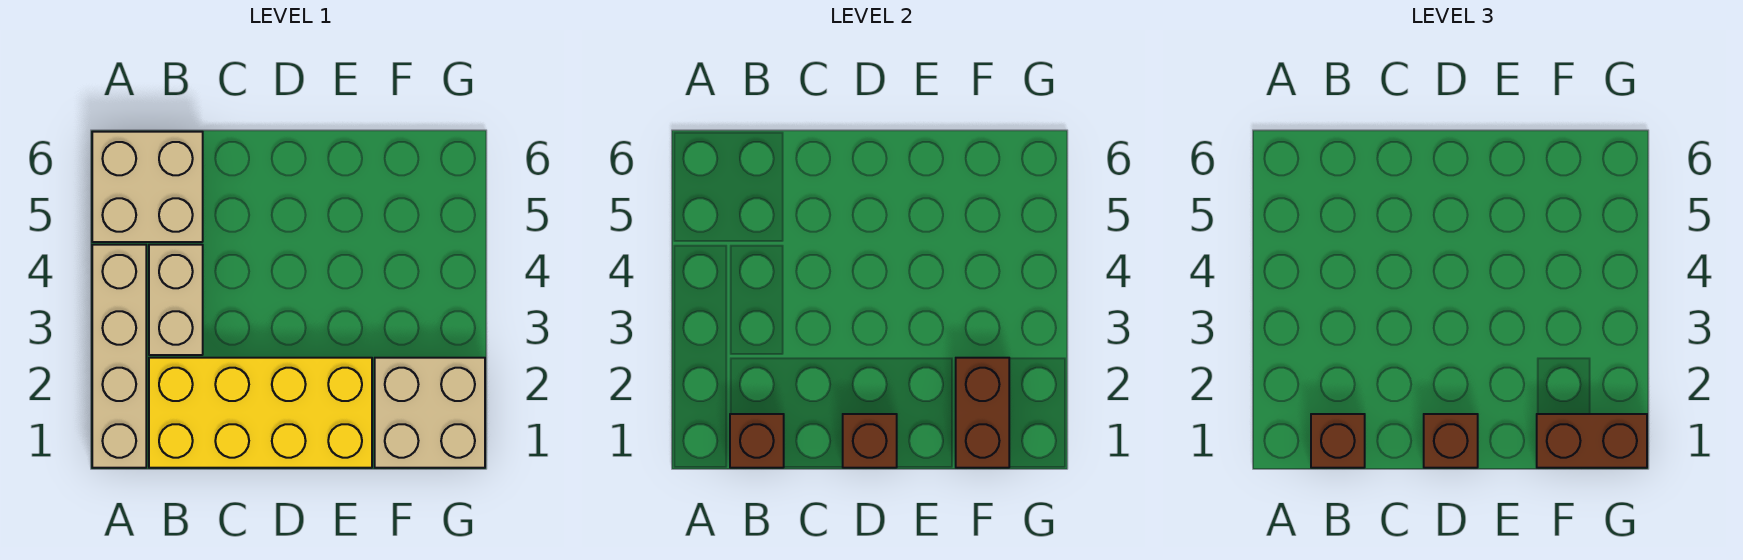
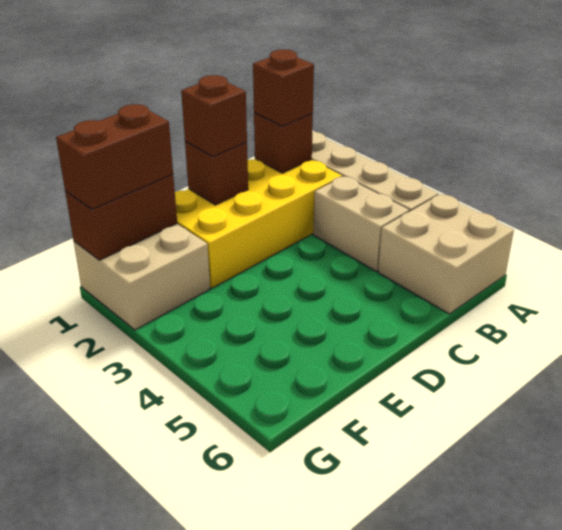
brown brick F1:F2 level 2 -> brown brick F1:G1 level 2

